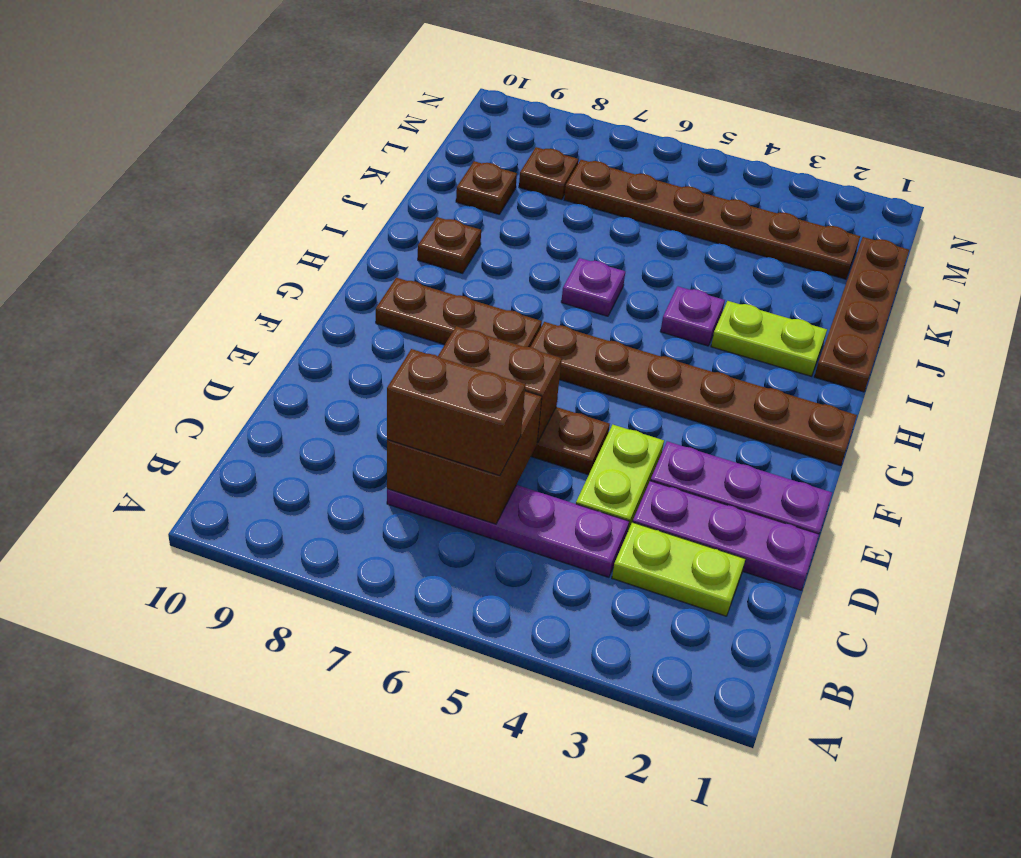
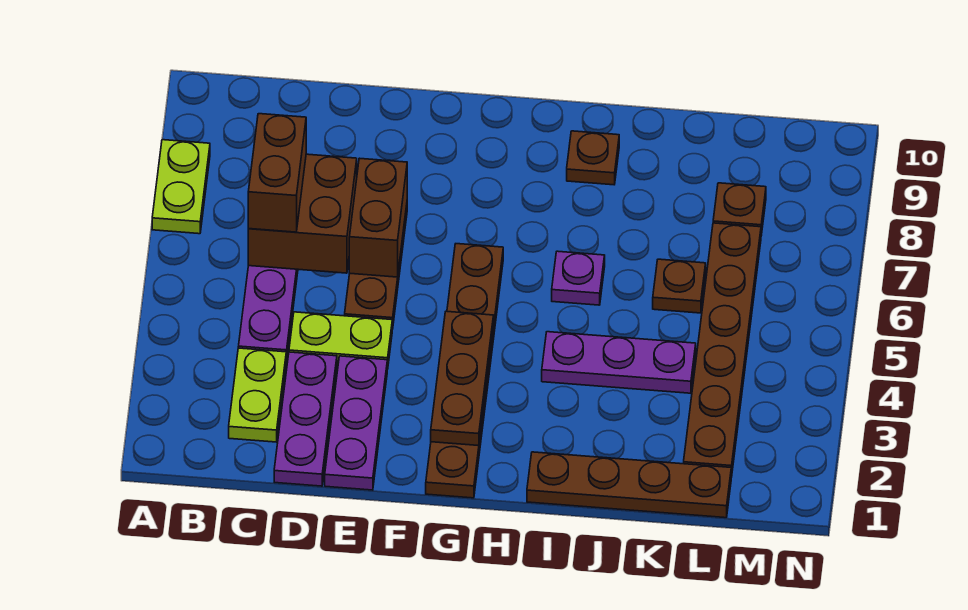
brown plate G7:G9 level 1 -> brown plate G2:G4 level 2
lime plate I2:I3 level 1 -> lime plate A7:A8 level 1
purple plate I4 level 1 -> purple plate I4:K4 level 1
brown plate K9 level 1 -> brown plate K6 level 1

